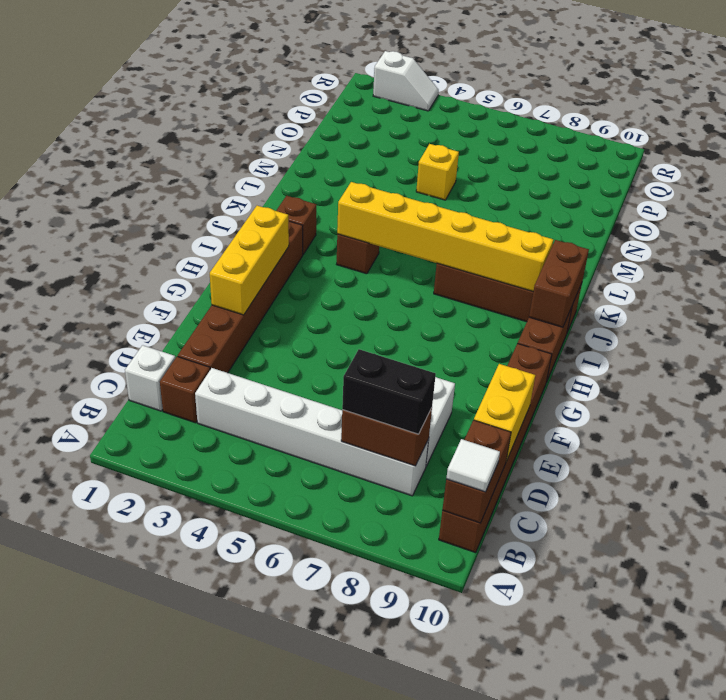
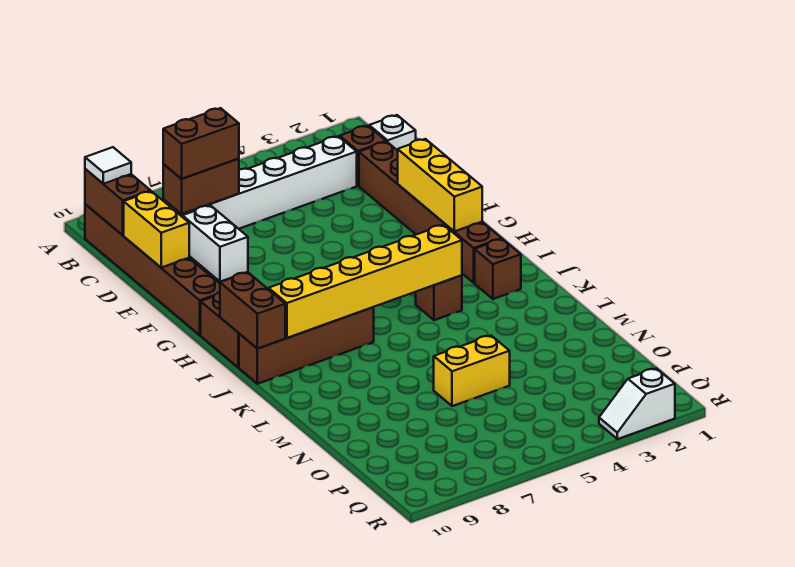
black brick C7:C8 level 3 -> brown brick C7:C8 level 3
yellow brick N5 level 1 -> yellow brick N5:N6 level 1

